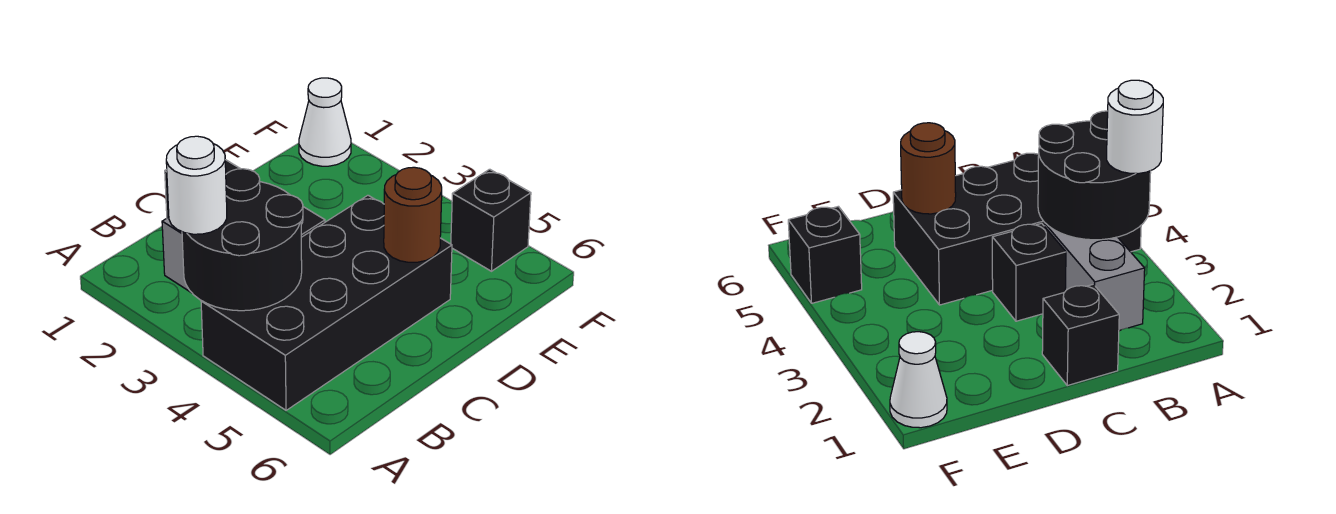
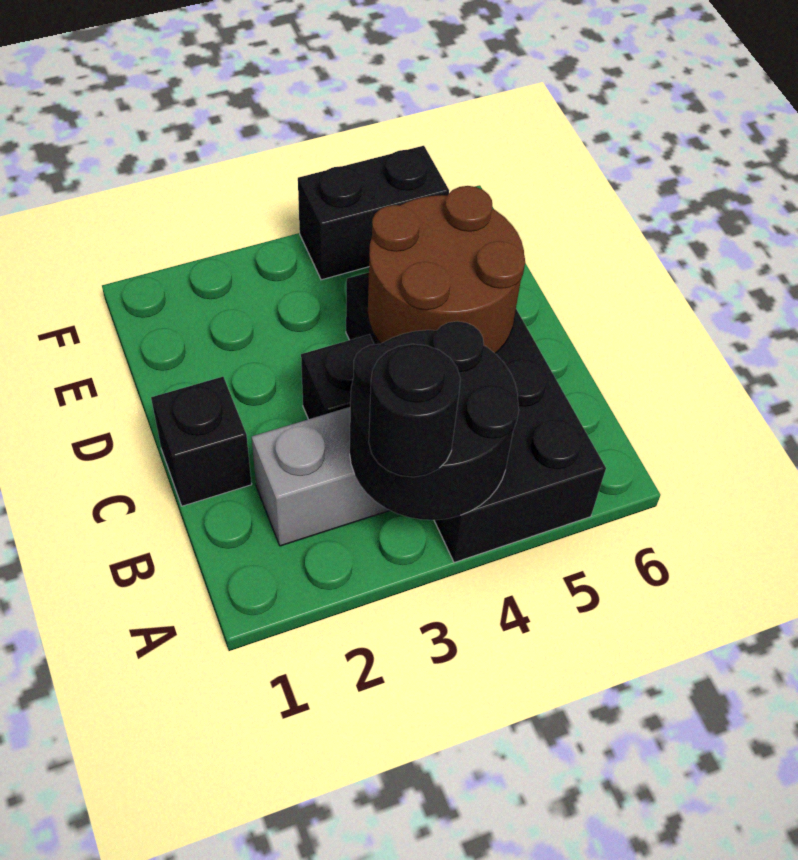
white round brick A3 level 3 -> black round brick A3 level 3
brown round brick D5 level 2 -> brown round brick C4:D5 level 2
white cone F1 level 1 -> none
black brick F5 level 1 -> black brick F4:F5 level 1

